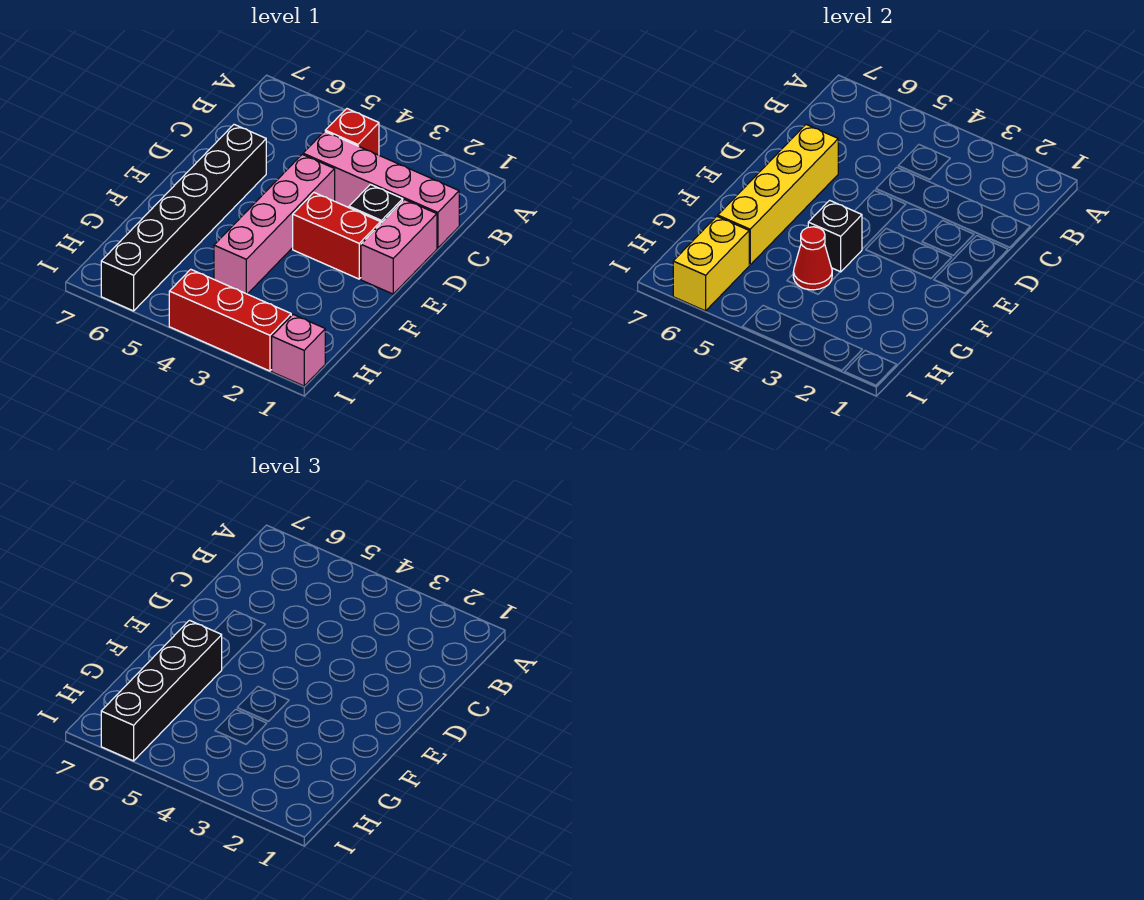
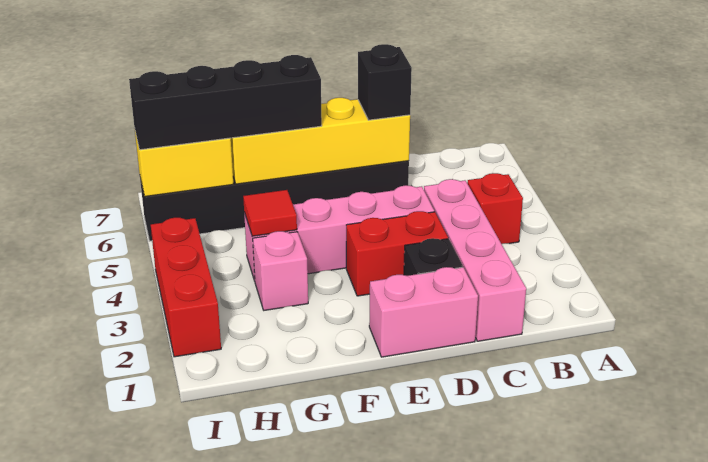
red brick E2:E3 level 1 -> red brick D3:E3 level 1
black brick F4 level 2 -> black brick D6 level 3
red cone G4 level 2 -> red tile G4 level 2
pink brick I1 level 1 -> pink brick G3 level 1

